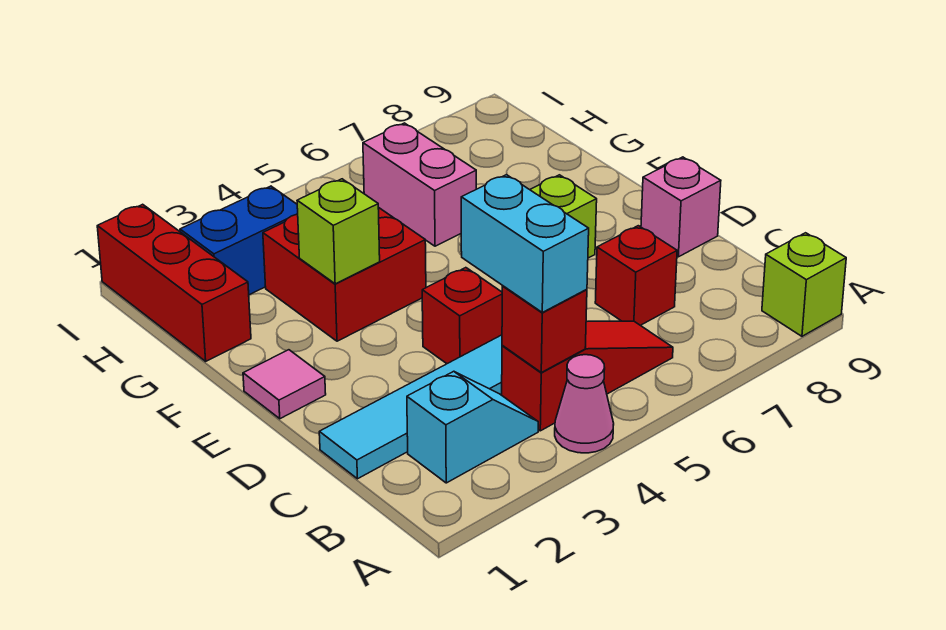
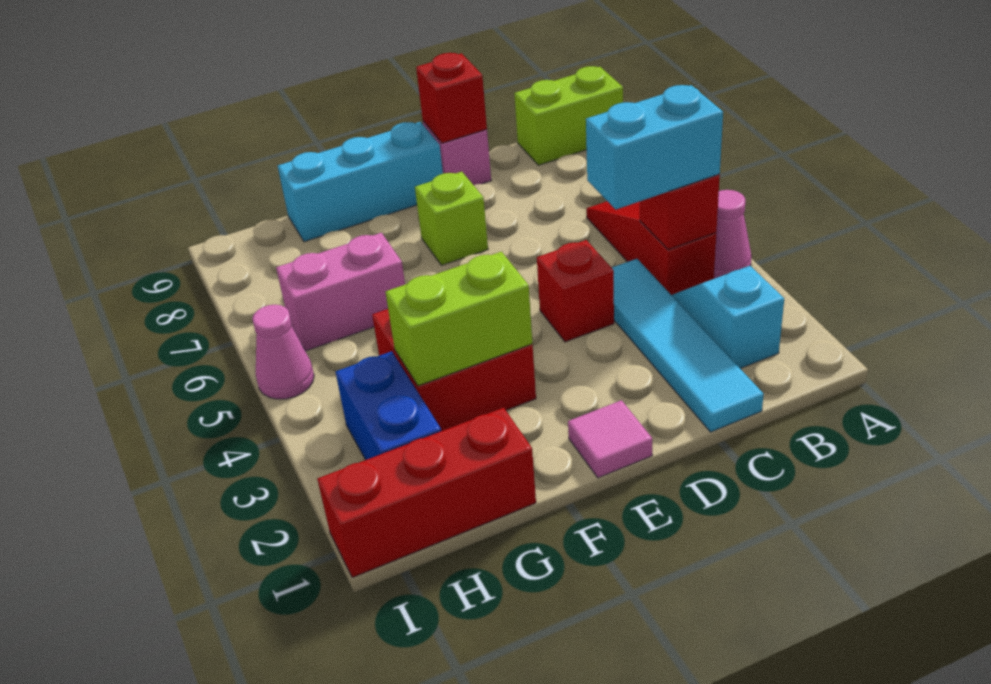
lime brick A9 level 1 -> lime brick A9:B9 level 1
red brick C7 level 1 -> red brick D9 level 2
none -> cyan brick E9:G9 level 1
lime brick F3 level 2 -> lime brick F3:G3 level 2
none -> pink cone I5 level 1

